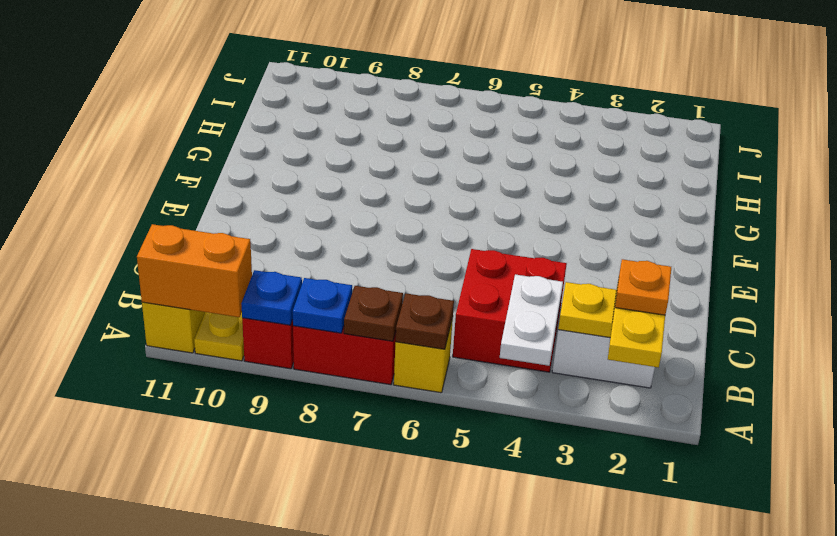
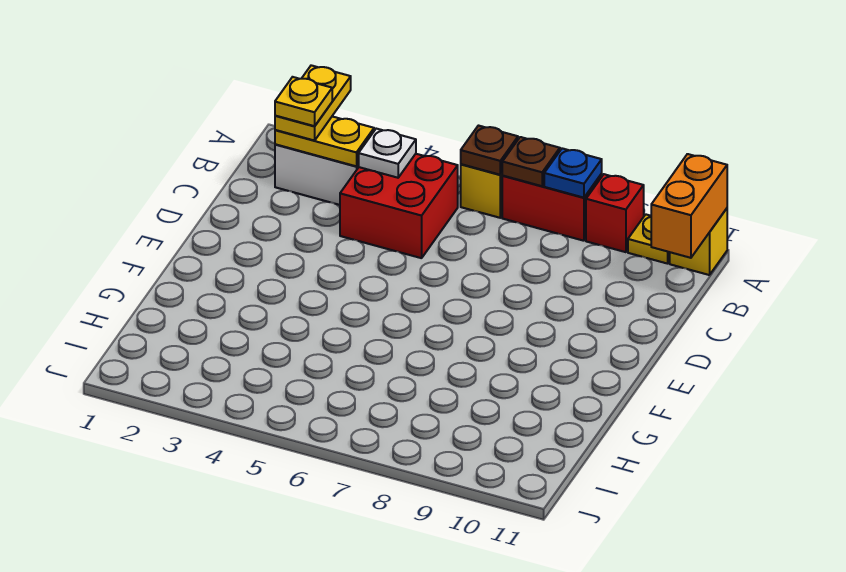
white plate A4:B4 level 2 -> white plate B4 level 2
blue plate A9 level 2 -> none
orange brick A10:A11 level 2 -> orange brick A11:B11 level 2
orange plate B2 level 4 -> yellow plate B2 level 4

